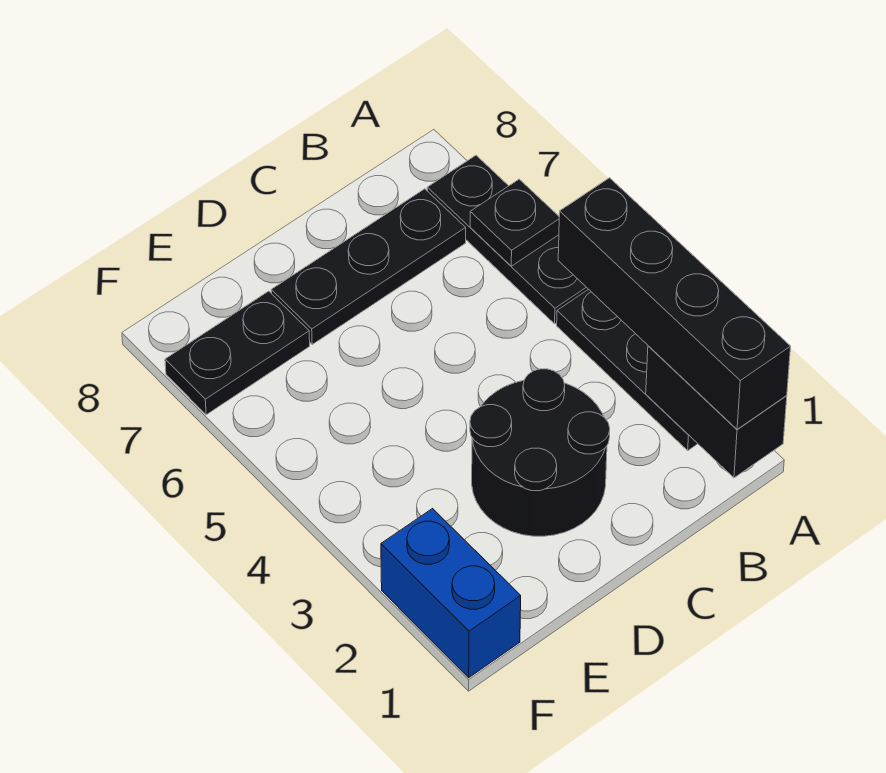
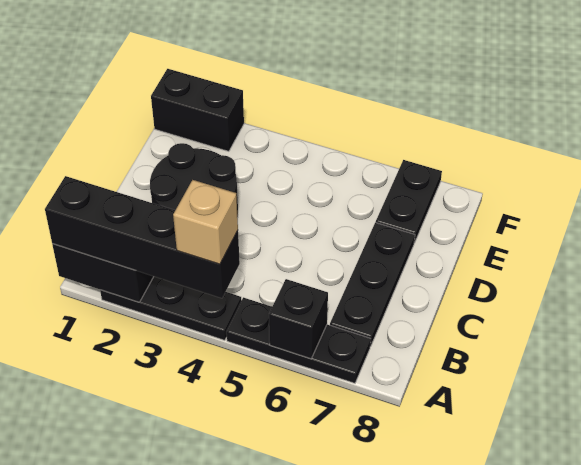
none -> tan brick A4 level 4
black plate A6 level 2 -> black brick A6 level 2
blue brick F1:F2 level 1 -> black brick F1:F2 level 1

